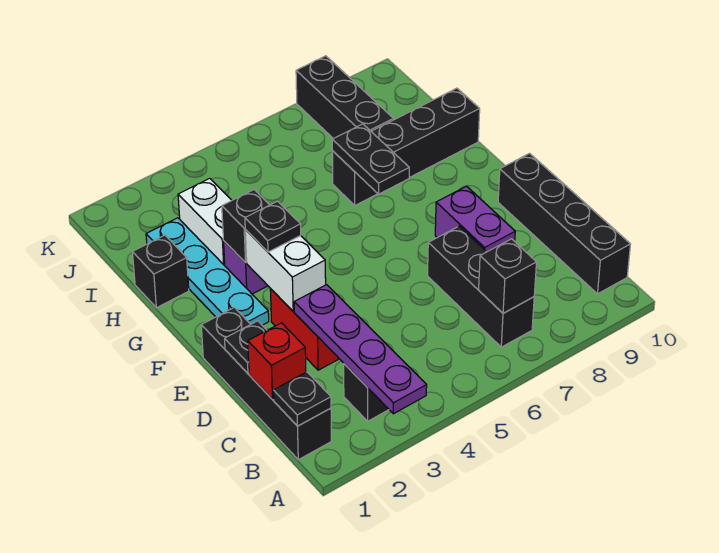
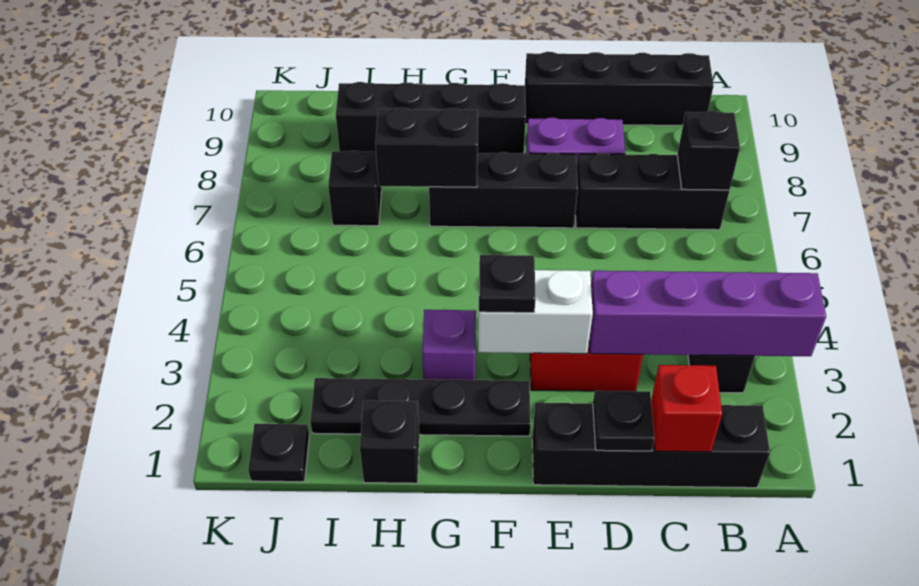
purple plate A3:D3 level 2 -> purple brick A3:D3 level 2
black plate B1 level 2 -> black plate J1 level 1
cyan plate F2:I2 level 1 -> black plate F2:I2 level 1
black brick G3 level 2 -> black brick I7 level 1
black plate G7:H7 level 2 -> black brick G7:H7 level 2
white brick H3:I3 level 1 -> none
black brick H7:H10 level 1 -> black brick F9:I9 level 1
black brick I8:K8 level 1 -> black brick E7:G7 level 1

